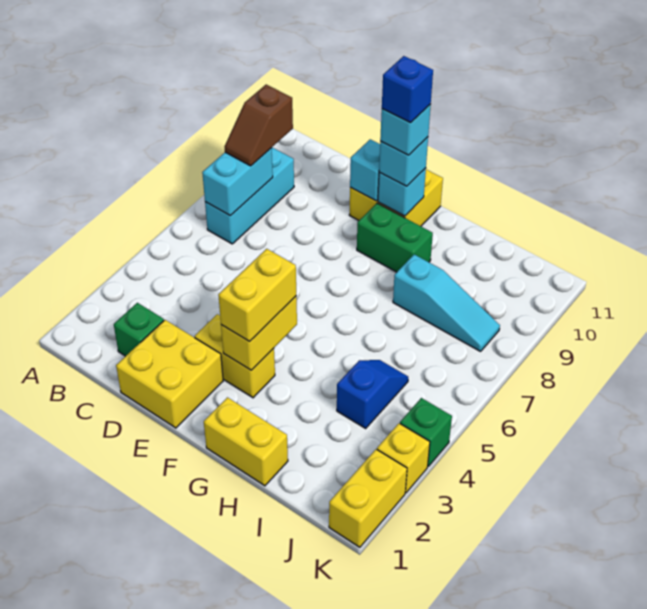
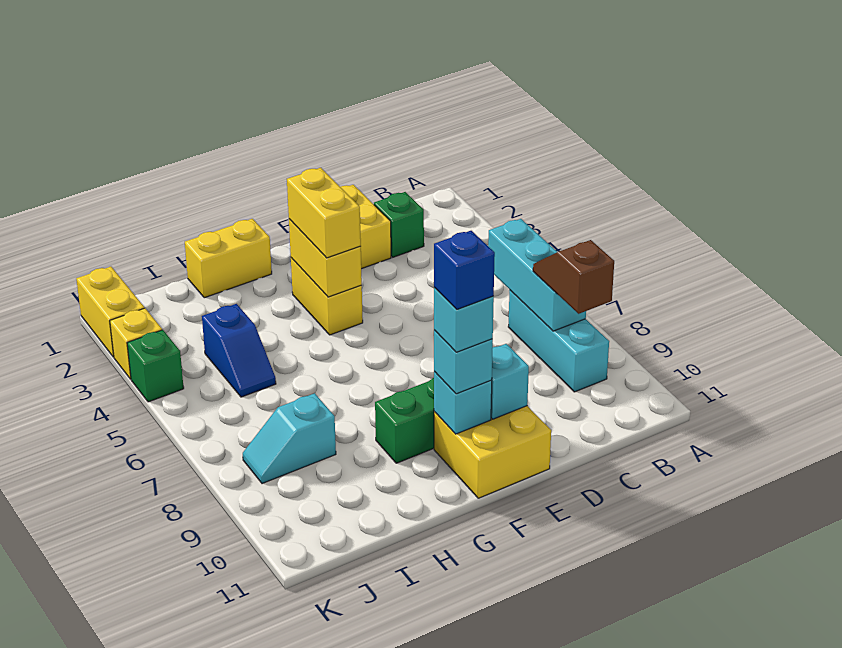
cyan brick B7:B8 level 2 -> cyan brick B6:B8 level 2
yellow brick E3:F3 level 1 -> yellow brick F3:F4 level 1
cyan slope H8:J8 level 1 top H -> cyan slope I8:J8 level 1 top I

